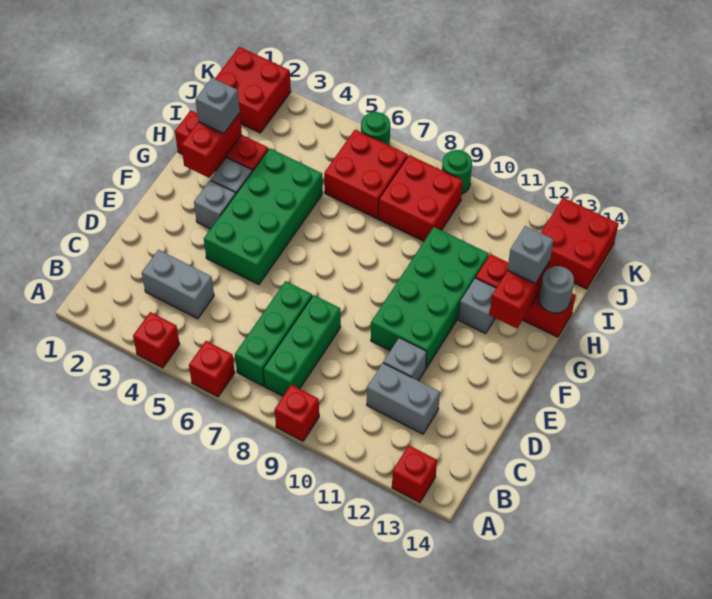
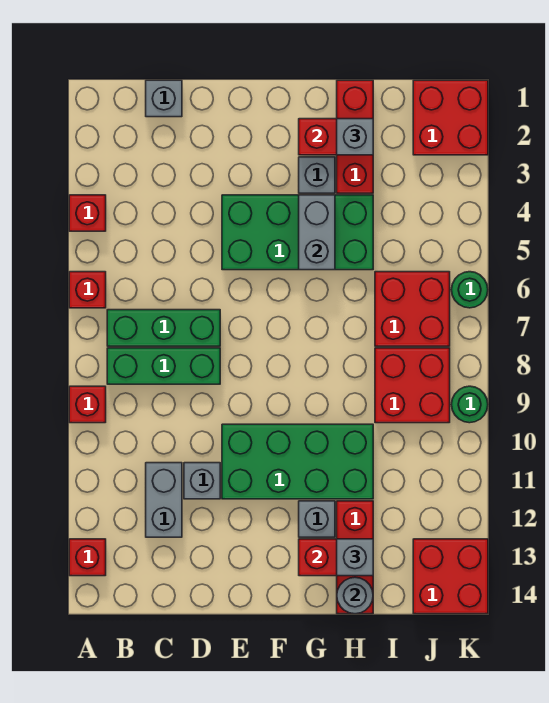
grey brick C3:C4 level 1 -> grey brick G4:G5 level 2
grey brick F3 level 1 -> grey brick C1 level 1

